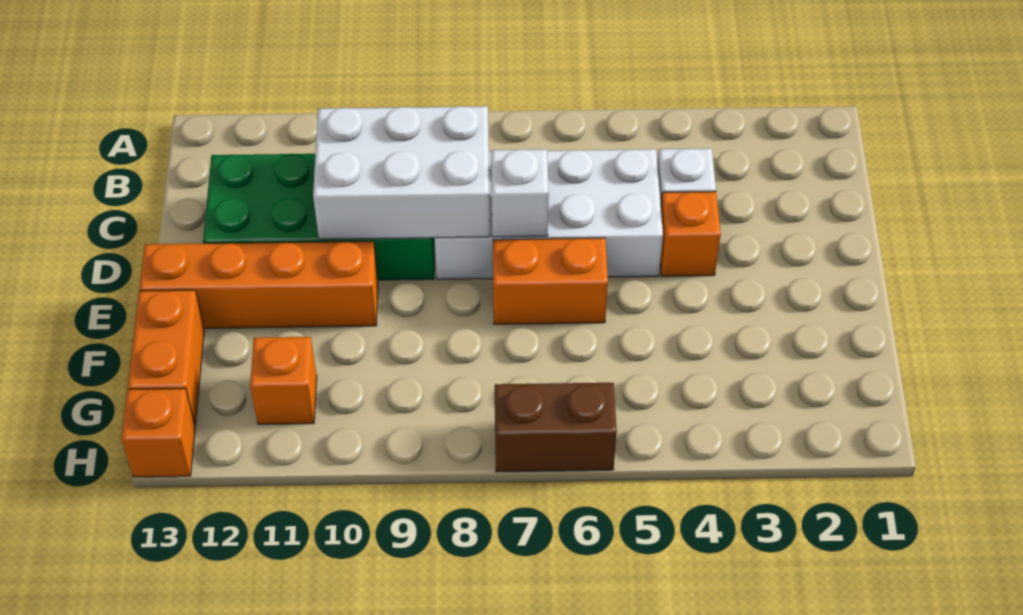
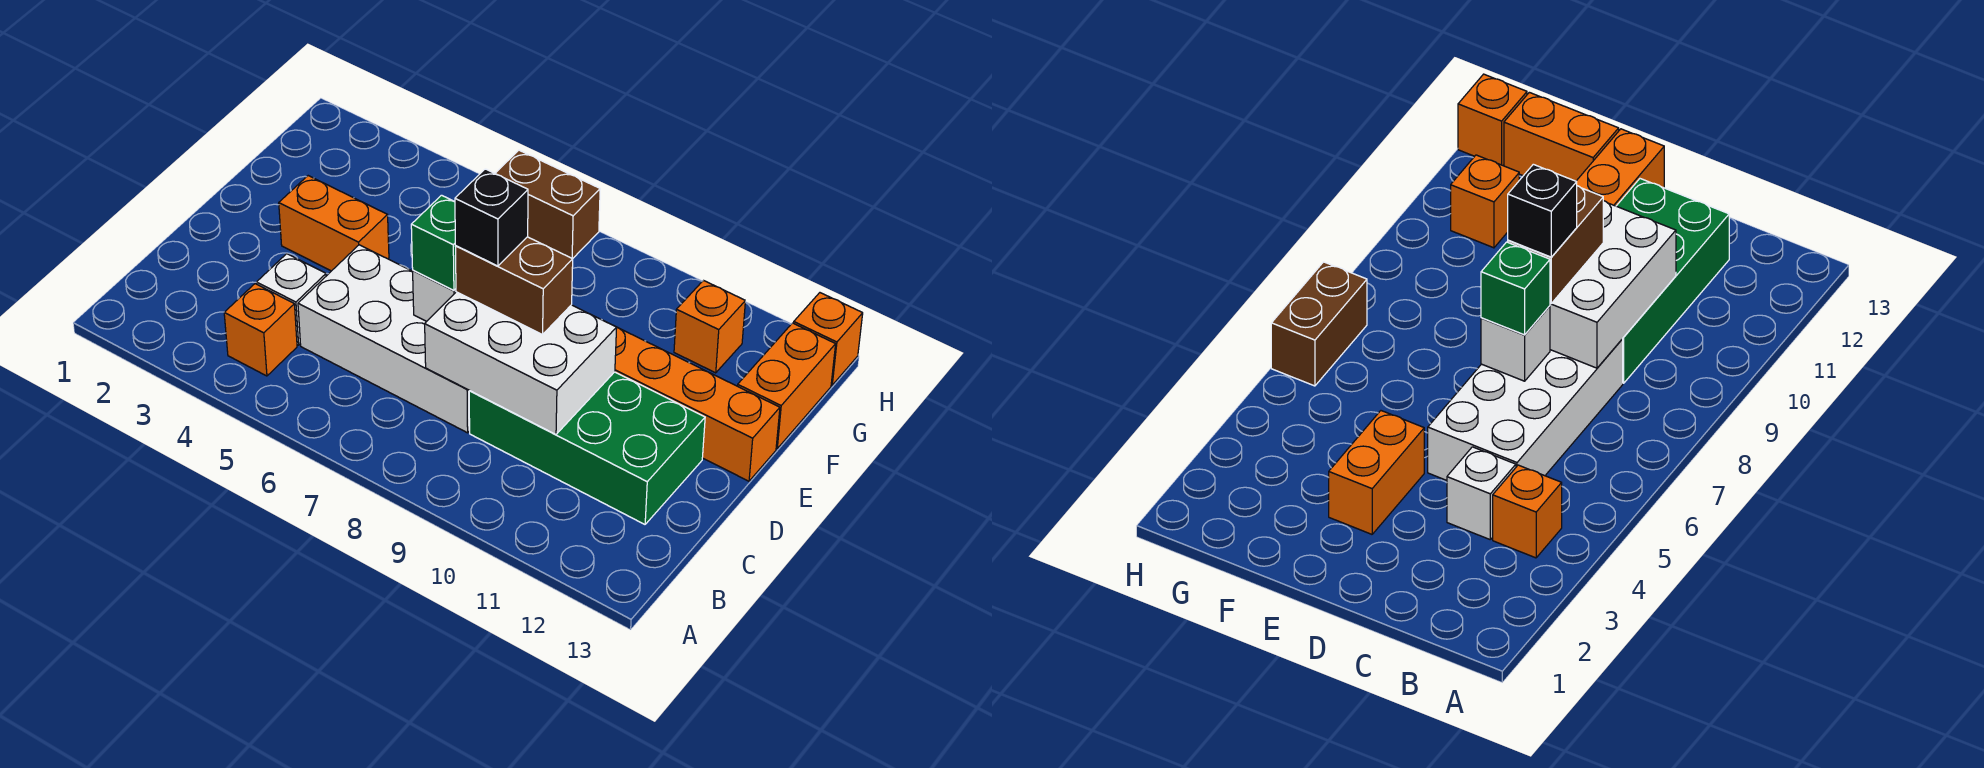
orange brick D4 level 1 -> orange brick B4 level 1
none -> green brick D7 level 3
none -> brown brick D8:D9 level 3
none -> black brick D8 level 4
orange brick E6:E7 level 1 -> orange brick E3:E4 level 1

